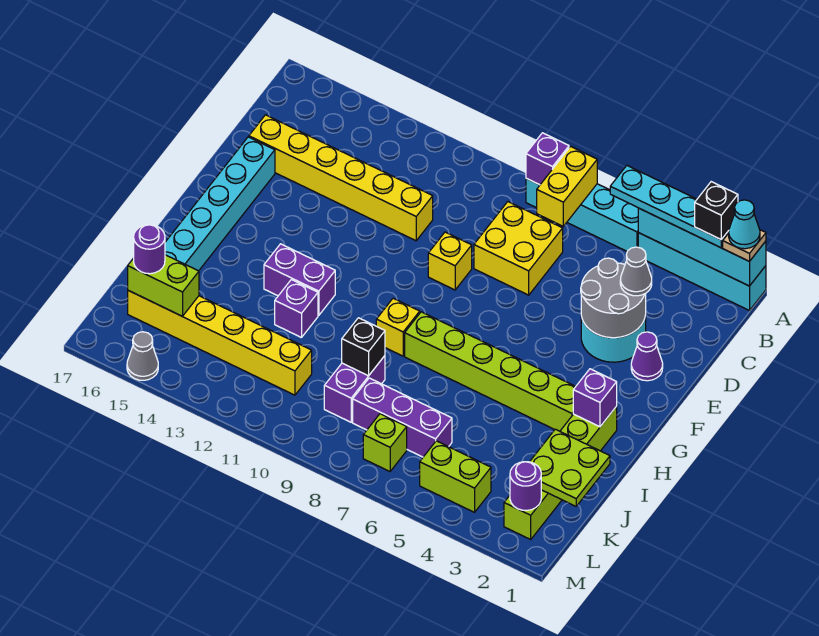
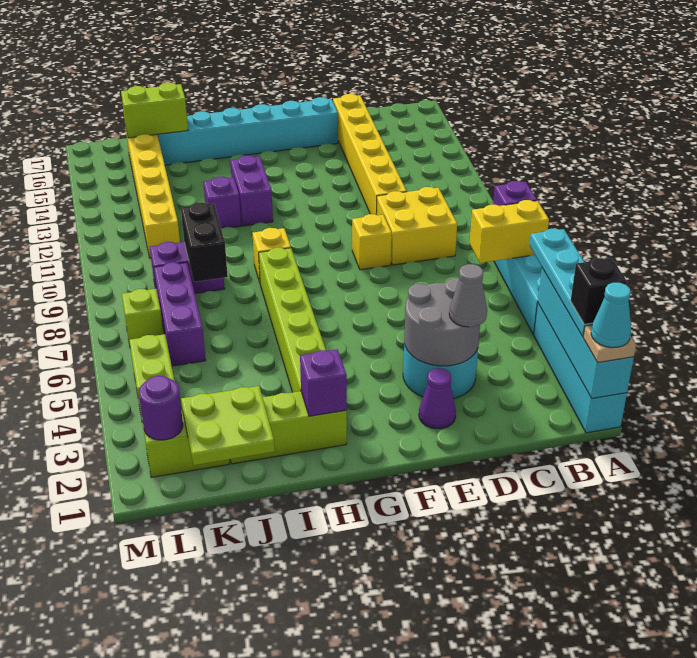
yellow brick C7:D8 level 1 -> yellow brick C9:D10 level 1
black brick J9 level 2 -> black brick J8:J9 level 2
lime brick K15:K16 level 2 -> lime brick J16:K16 level 2
purple round brick K16 level 3 -> none
grey cone M15 level 1 -> none

